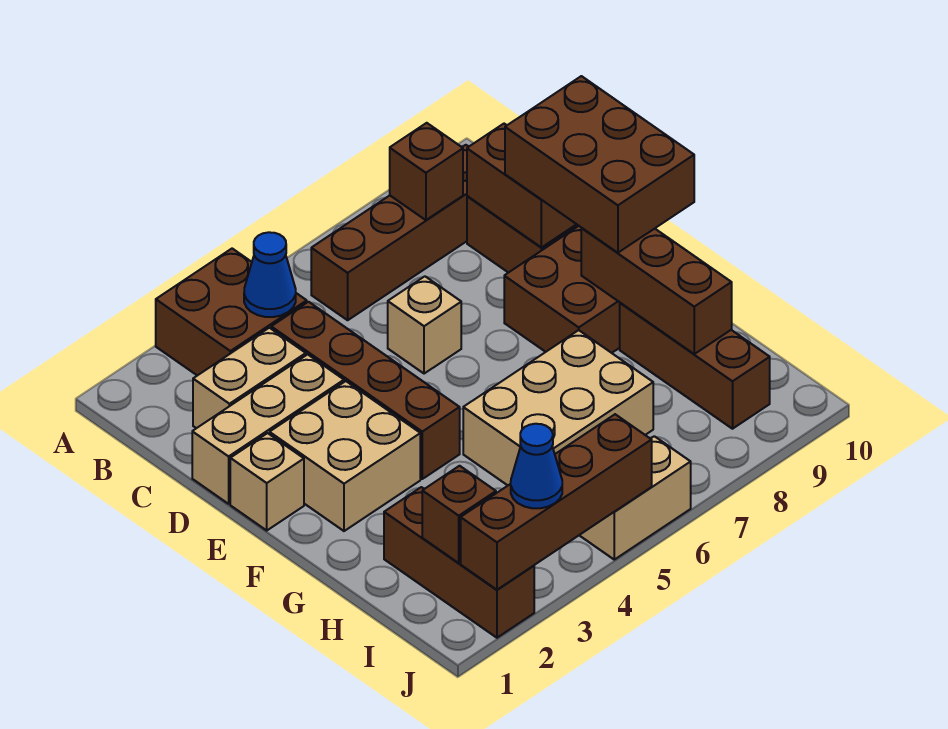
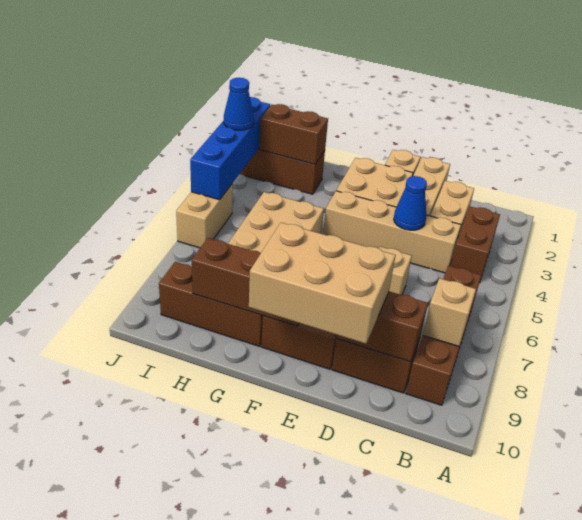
brown brick A3:B4 level 1 -> brown brick B3:B4 level 1
blue cone B4 level 2 -> blue cone D4 level 2
brown brick B8 level 2 -> tan brick B8 level 2
brown brick C4:F4 level 1 -> tan brick C4:F4 level 1
brown brick D9:F10 level 3 -> tan brick D9:F10 level 3
brown brick I2 level 2 -> brown brick H2:I2 level 2
brown brick J2:J5 level 2 -> blue brick J2:J5 level 2

